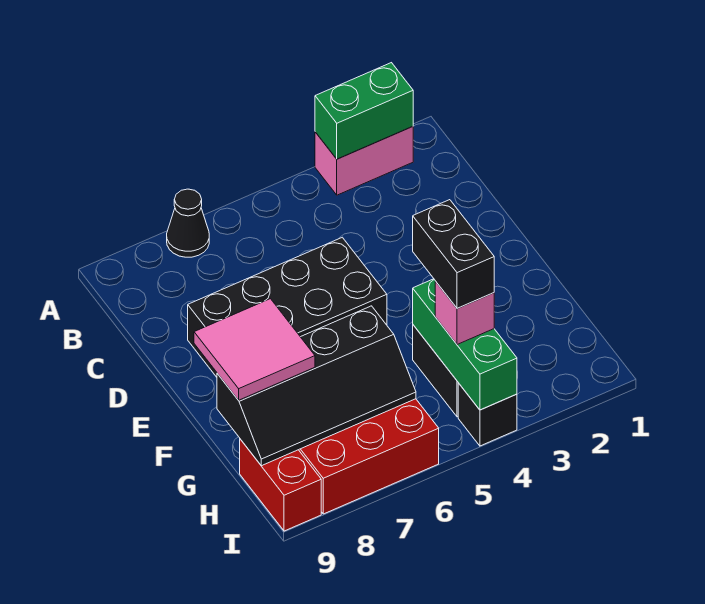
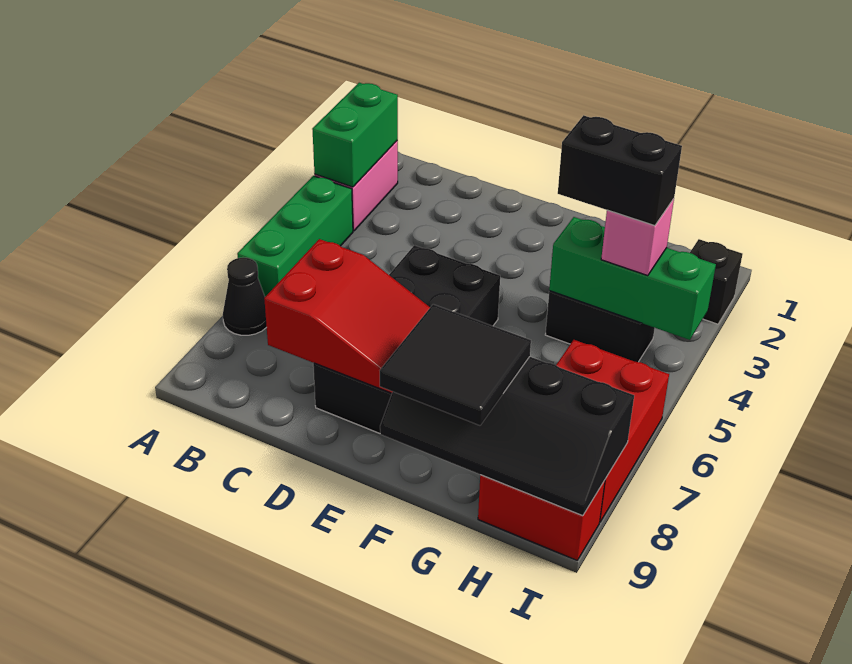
none -> green brick A4:A6 level 1
none -> red slope C7:E8 level 2 top C
pink tile F8:G9 level 3 -> black tile F8:G9 level 3
black slope G6:H9 level 2 top G -> black slope F8:I9 level 2 top 8
black brick I4 level 1 -> black brick I2 level 1

